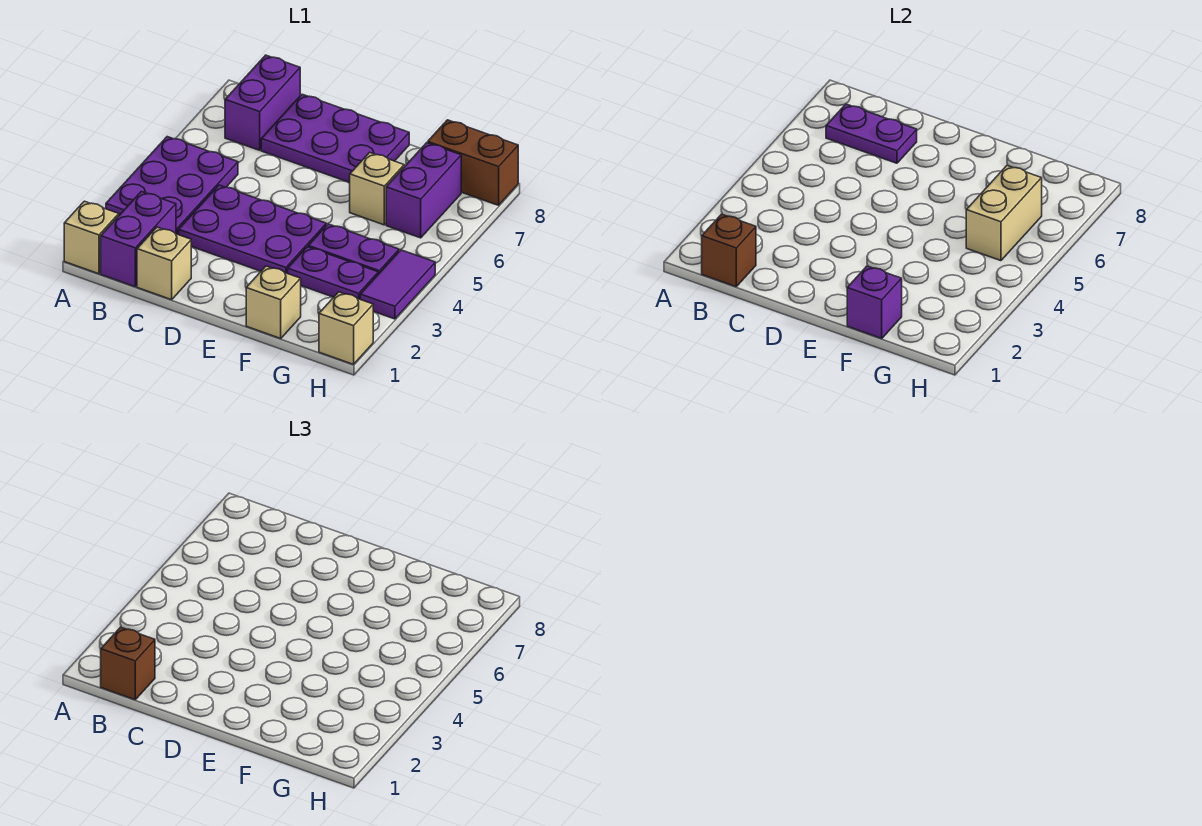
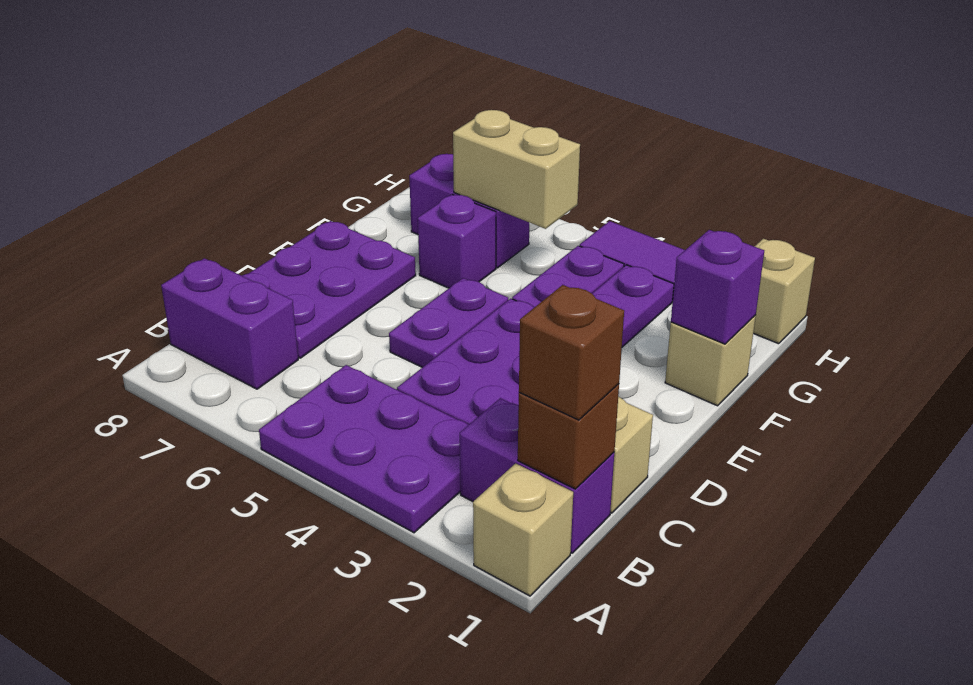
purple plate B7:C7 level 2 -> purple plate D5:E5 level 1
tan brick F6 level 1 -> purple brick F6 level 1
brown brick G8:H8 level 1 -> none

